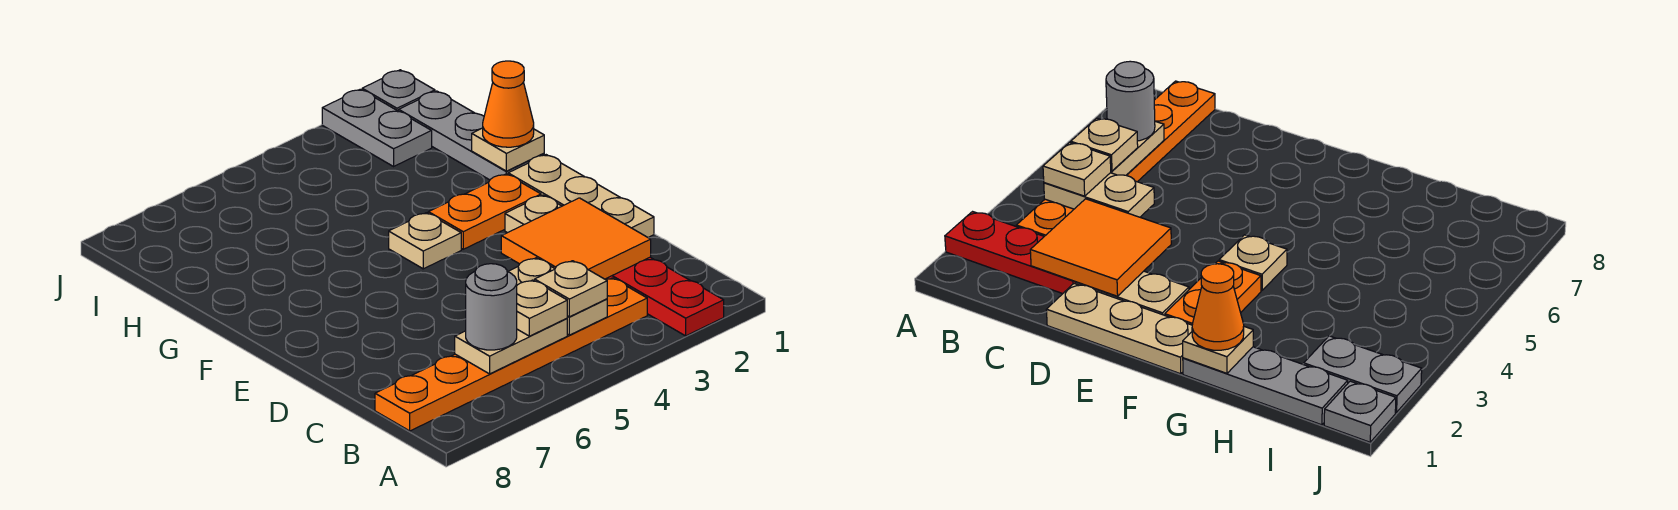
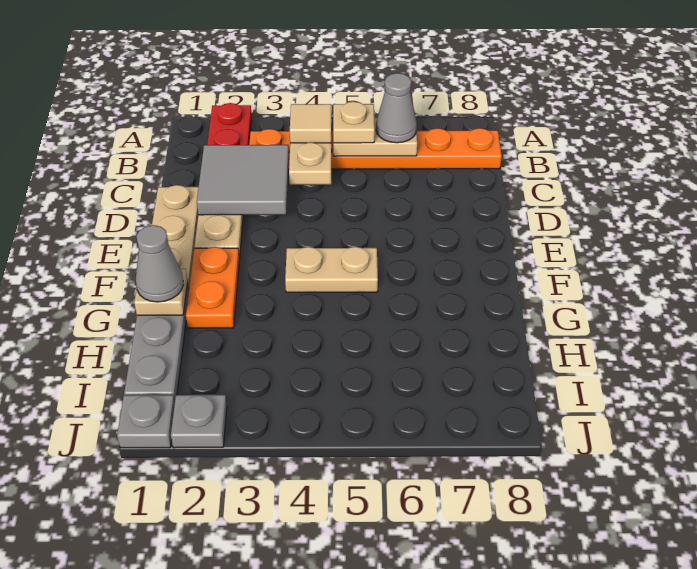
tan plate B4 level 3 -> tan tile B4 level 3
grey round brick B6 level 3 -> grey cone B6 level 3
orange tile C2:D3 level 2 -> grey tile C2:D3 level 2
orange plate F2:F3 level 1 -> orange plate F2:G2 level 1
tan plate F4 level 1 -> tan plate F4:F5 level 1
orange cone G1 level 3 -> grey cone G1 level 3
grey plate I2:J2 level 1 -> grey plate J2 level 1

